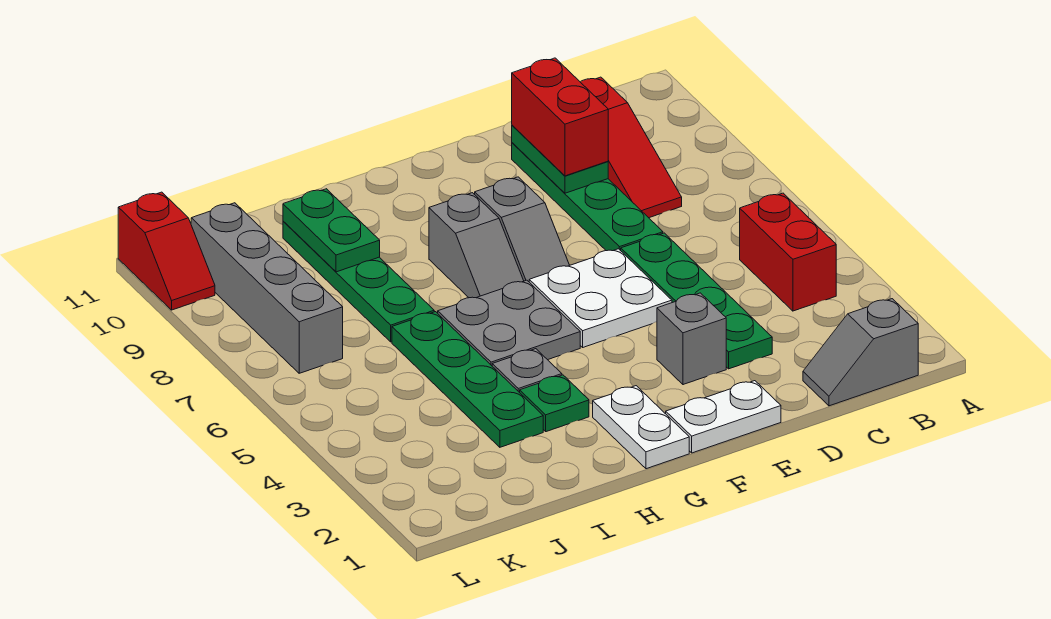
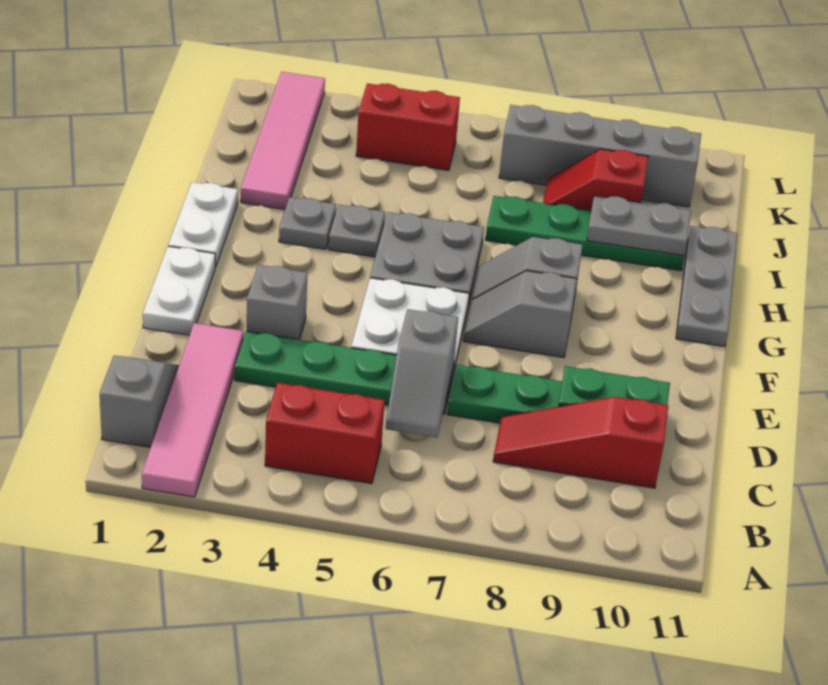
none -> pink tile A2:D2 level 1
none -> grey slope C6:D6 level 2 top D
red brick D9:D10 level 3 -> red brick K4:K5 level 1
white plate G1:G2 level 1 -> white plate G1:H1 level 1
none -> grey plate G11:I11 level 1
green plate H3 level 1 -> grey plate H3 level 1
none -> pink tile I2:L2 level 1
green plate I3:I6 level 1 -> none
green plate I9:I10 level 2 -> grey plate I9:I10 level 2
red slope L10:L11 level 1 top 11 -> red slope J8:J9 level 1 top 9

